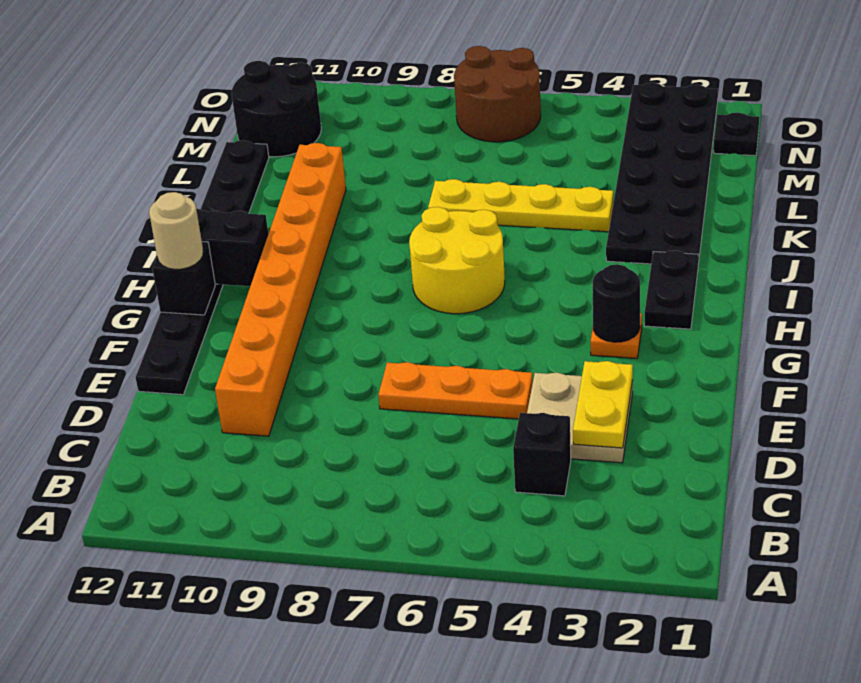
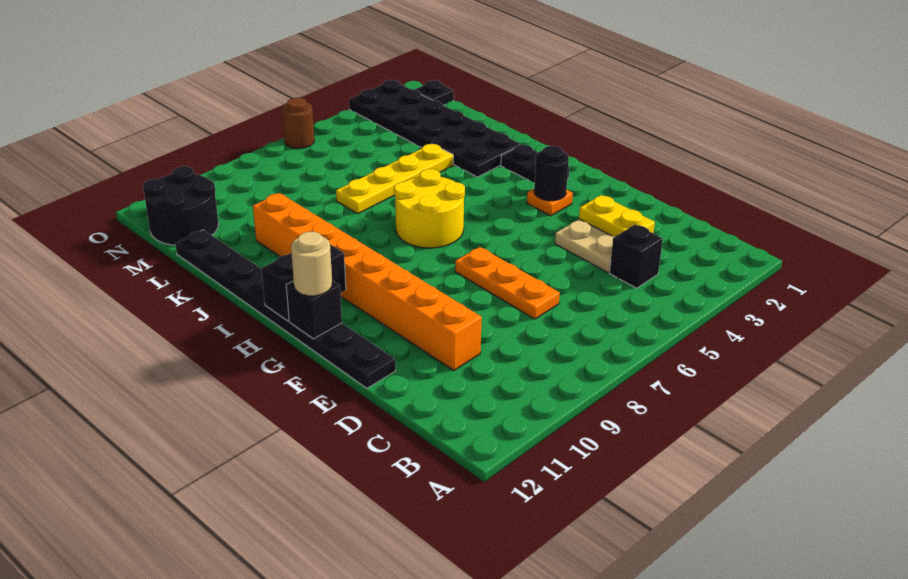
orange plate E5:E7 level 1 -> orange plate D7:F7 level 1
brown round brick N6:O7 level 1 -> brown round brick O6 level 1

